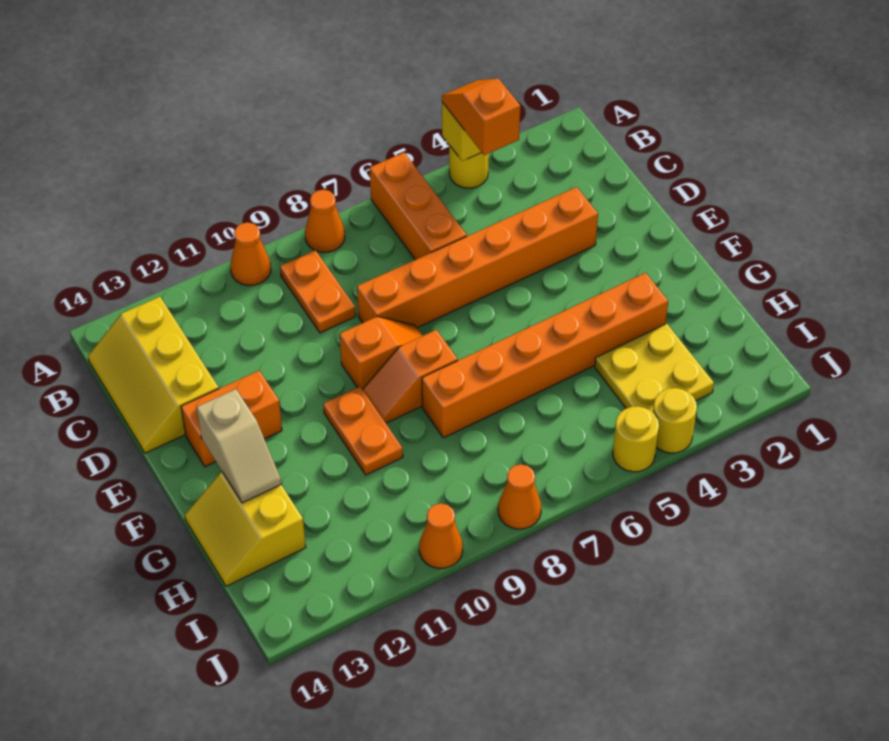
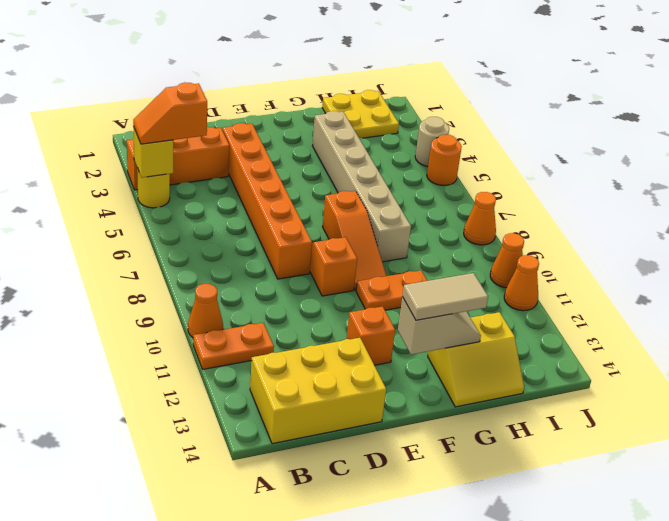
orange brick A6:C6 level 1 -> orange brick A3:C3 level 1
orange cone A8 level 1 -> orange cone J11 level 1
orange plate B9:C9 level 1 -> orange plate A11:B11 level 1
yellow slope B13:D14 level 1 top 13 -> yellow brick B13:D14 level 1
orange brick E12:E13 level 1 -> orange brick E12 level 1
orange slope F8:F9 level 1 top 8 -> orange slope F7:F9 level 1 top 7
none -> tan tile F13:G13 level 3
orange brick G3:G8 level 1 -> tan brick G3:G8 level 1
yellow plate H3:I4 level 1 -> yellow plate H1:I2 level 1
yellow round brick J4 level 1 -> tan round brick J4 level 1
yellow round brick J5 level 1 -> orange round brick J5 level 1

